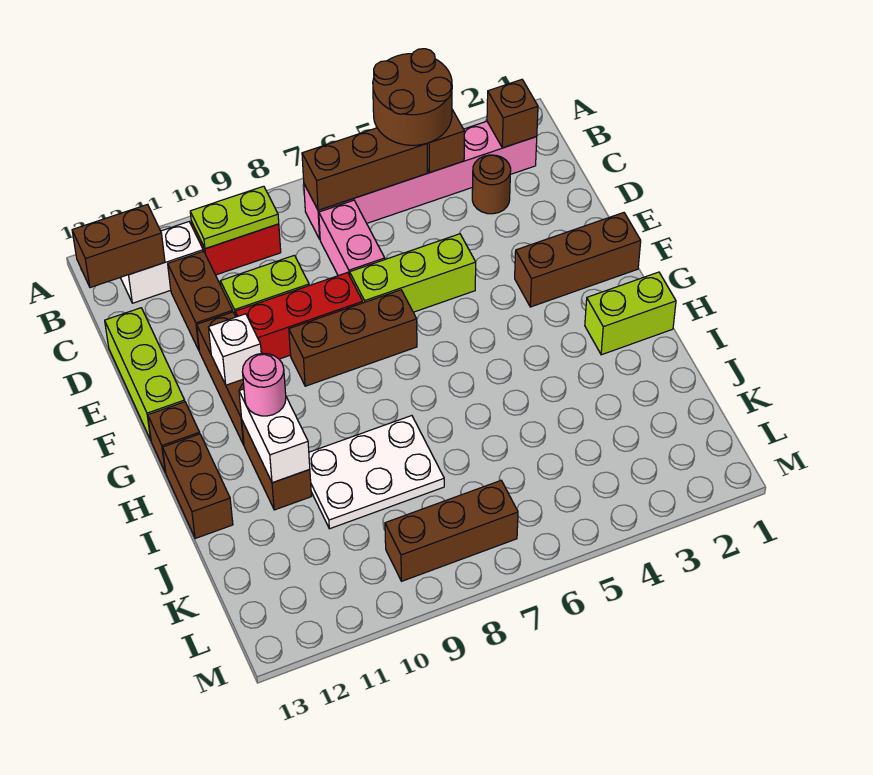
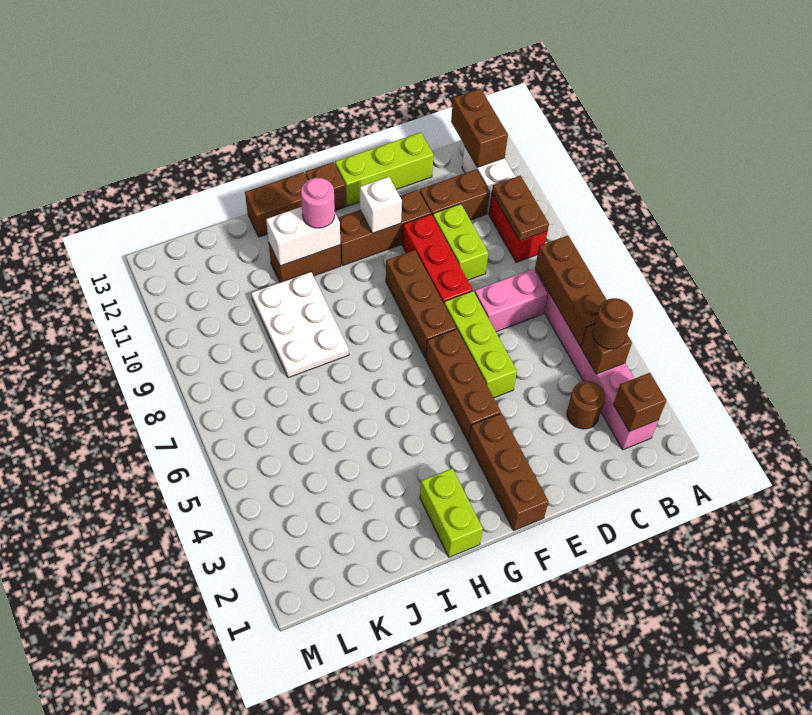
brown round brick A4:B5 level 3 -> brown round brick B4 level 3
lime plate B9:B10 level 2 -> brown plate B9:B10 level 2
brown brick L7:L9 level 1 -> brown brick F4:F6 level 1

